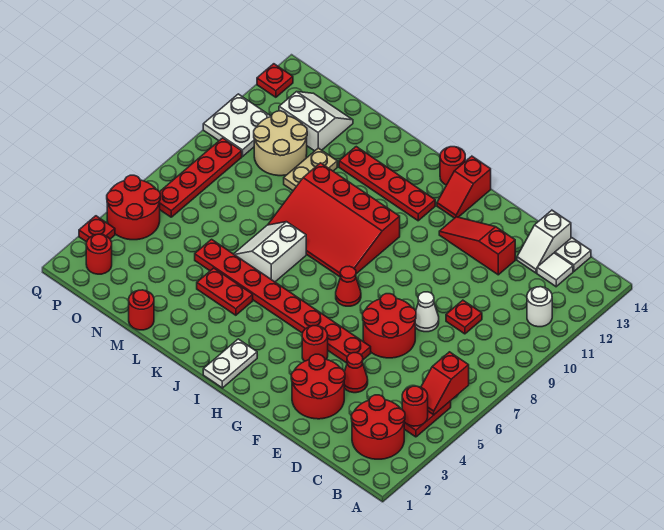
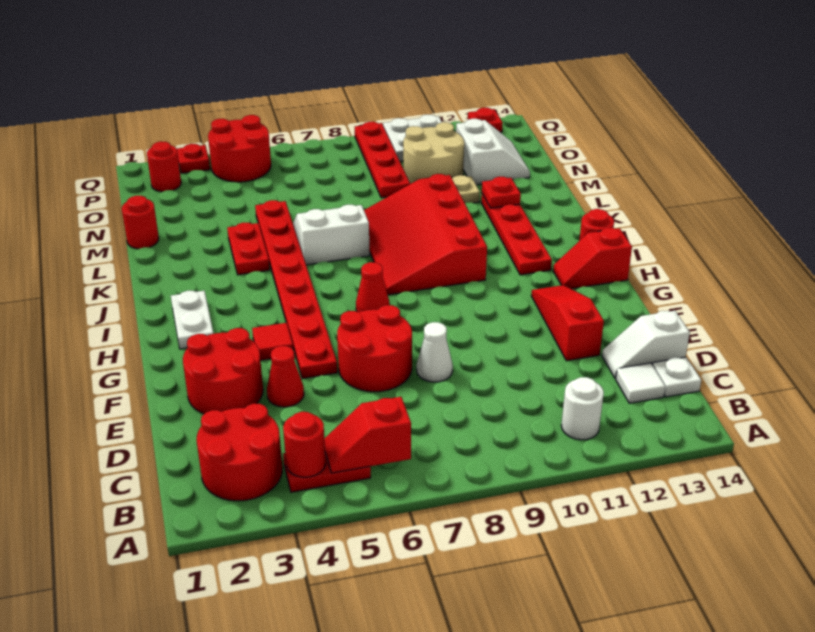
red plate D9 level 1 -> red plate L12 level 2
red round brick G4 level 1 -> red tile G4 level 1
white plate I1:I2 level 1 -> white plate H2:I2 level 1
red plate P6:P9 level 1 -> red plate N9:Q9 level 1

